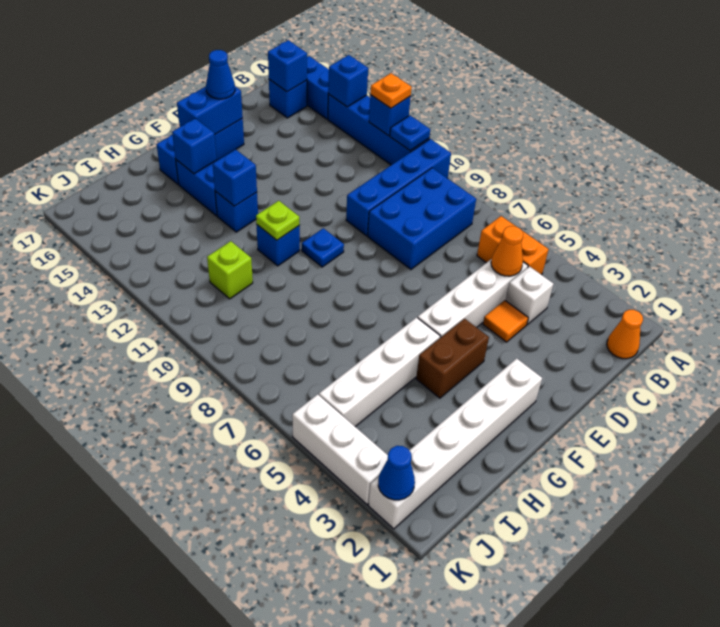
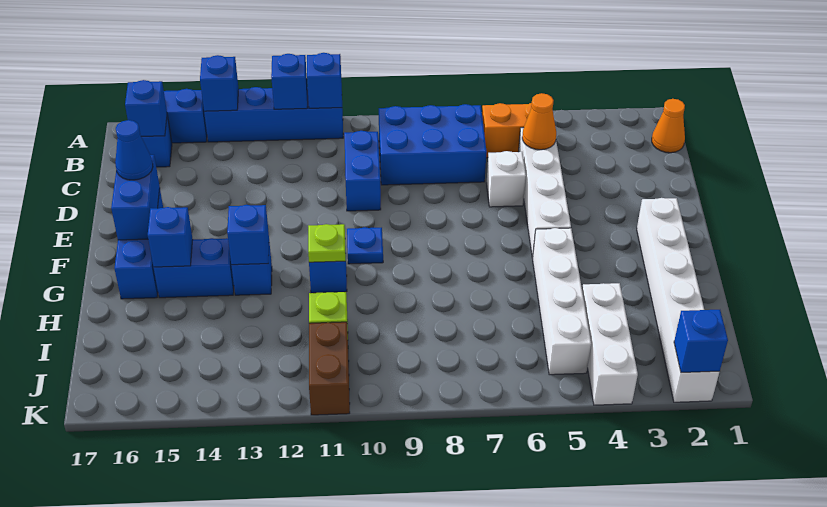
blue brick A10:D10 level 1 -> blue brick C10:D10 level 1
blue plate A11 level 2 -> blue brick A11 level 2
orange plate A12 level 3 -> none
blue brick B8:D9 level 1 -> blue brick B7:C9 level 1
white brick C4 level 1 -> white brick D6 level 1
orange tile D4 level 1 -> none
brown brick F4:G4 level 1 -> brown brick J11:K11 level 1
blue cone K2 level 2 -> blue brick K2 level 2
white brick K3:K5 level 1 -> white brick I4:K4 level 1

